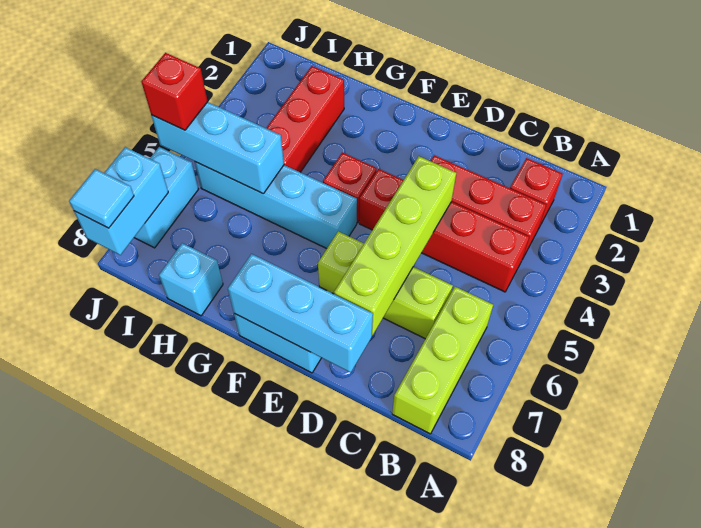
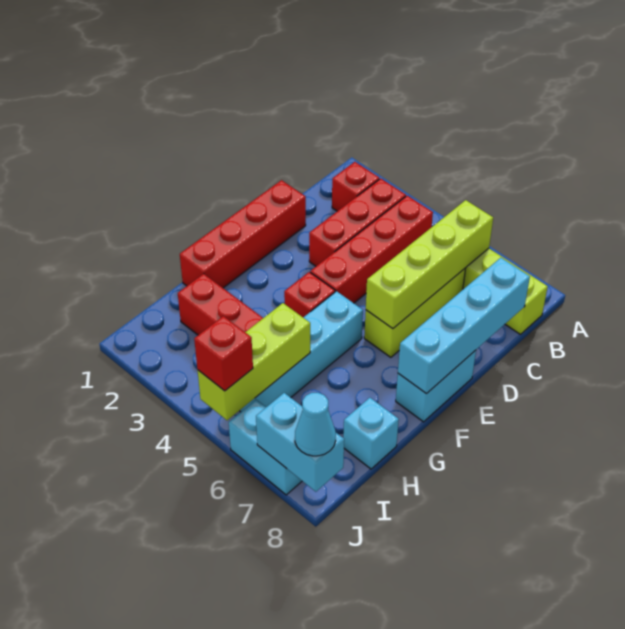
none -> red brick D1:G1 level 1
lime brick D4:D7 level 2 -> lime brick B6:E6 level 2
cyan brick D8:F8 level 2 -> cyan brick C8:F8 level 2
cyan brick H5:J5 level 2 -> lime brick H5:J5 level 2
cyan tile J8 level 3 -> cyan cone J8 level 3

